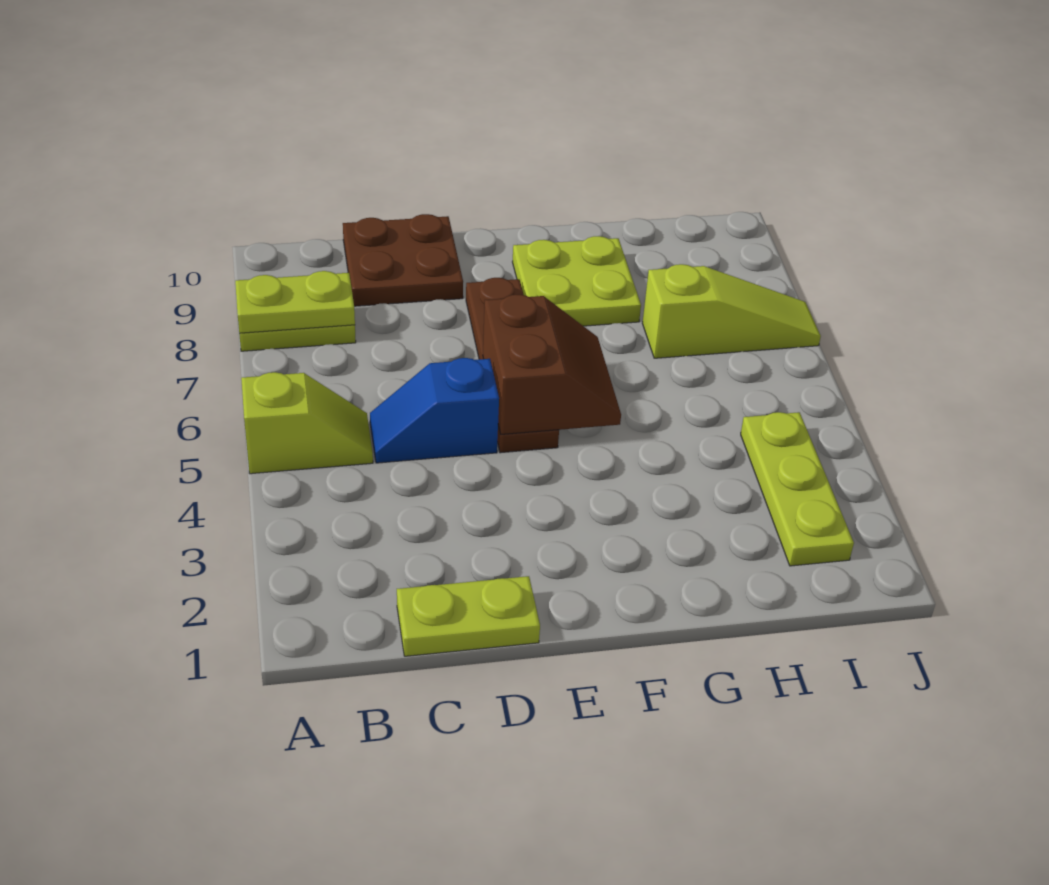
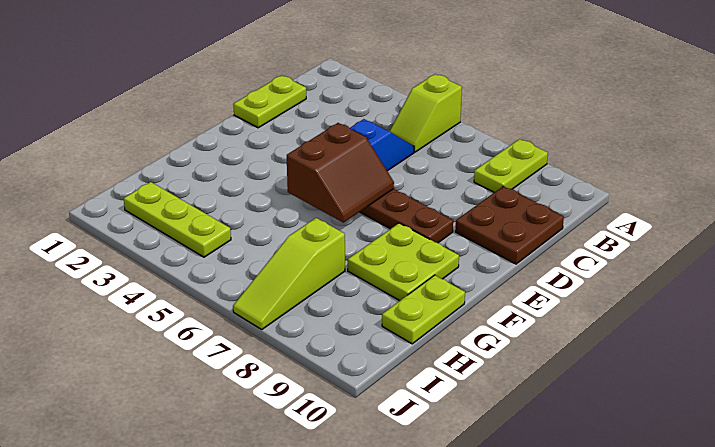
lime plate A8:B8 level 2 -> lime plate G10:H10 level 1
brown slope E5:F6 level 2 top E -> brown slope E5:F6 level 2 top 5

